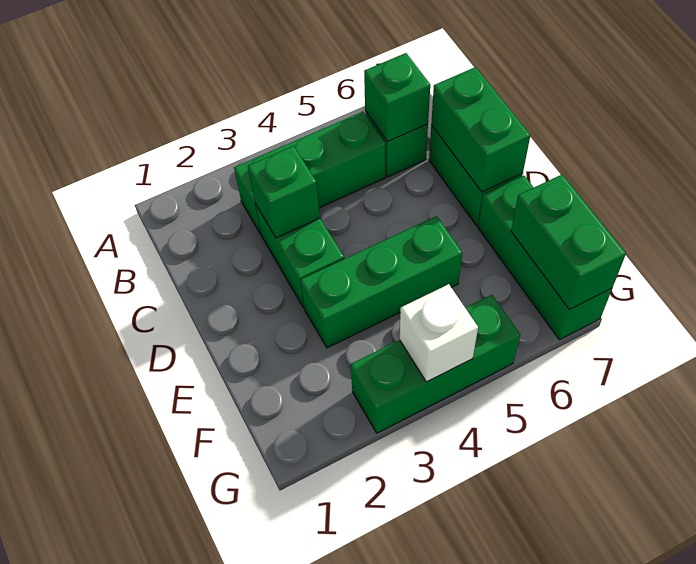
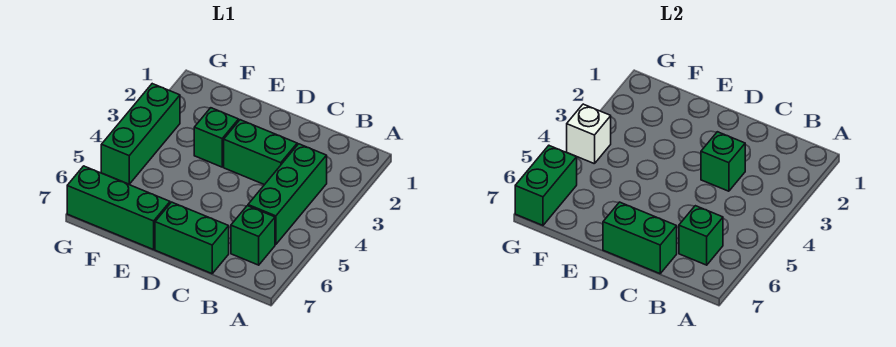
green brick E3:E5 level 1 -> green brick E3 level 1
green brick F7:G7 level 2 -> green brick G6:G7 level 2

